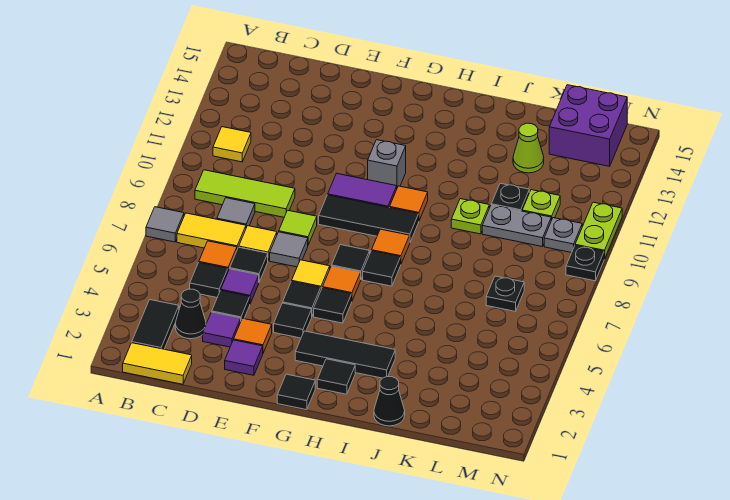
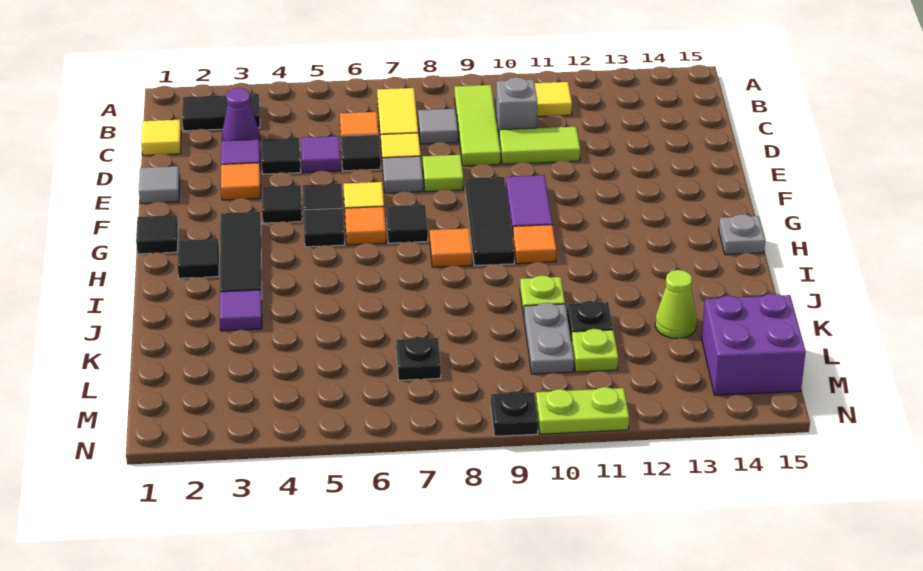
grey tile A7 level 1 -> grey tile E1 level 1
yellow tile B1:C1 level 1 -> yellow tile C1 level 1
black cone C3 level 1 -> purple cone C3 level 1
black tile C5 level 1 -> none
none -> lime tile D10:D11 level 1
purple tile E2 level 1 -> purple tile J3 level 1
grey brick G11 level 1 -> grey brick C10 level 1
black tile H7 level 1 -> none
black cone J1 level 1 -> none
grey plate M10 level 1 -> grey plate H15 level 1

